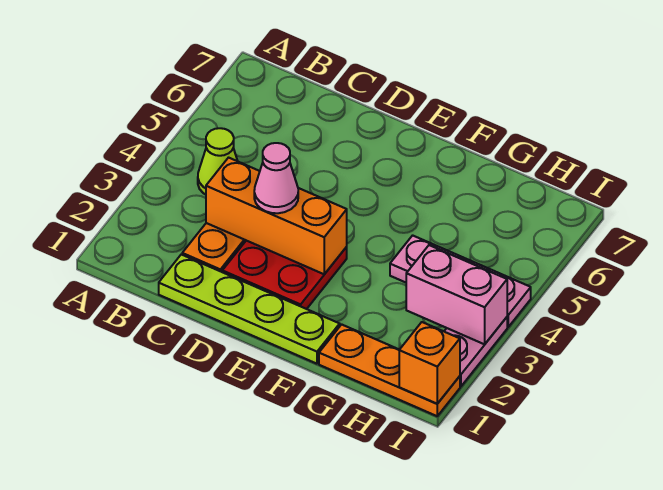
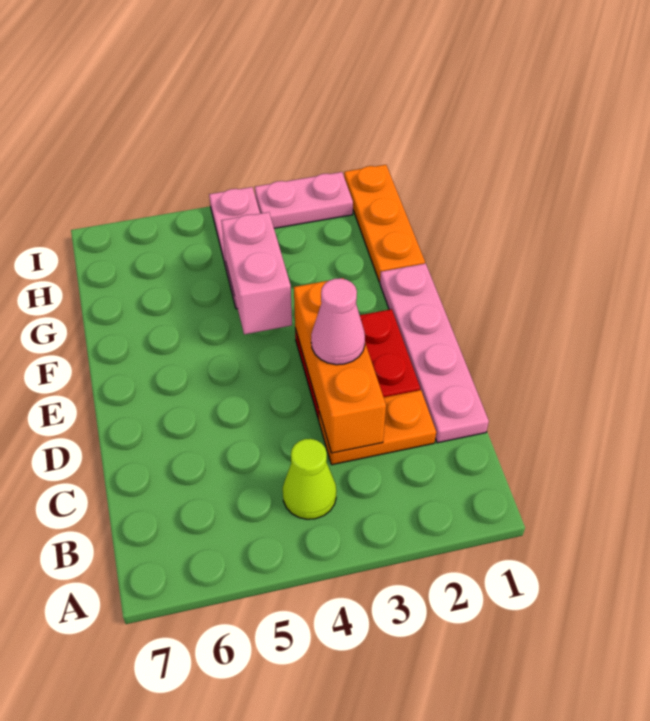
lime plate C1:F1 level 1 -> pink plate C1:F1 level 1
pink brick H3:I3 level 2 -> pink brick F4:G4 level 2
orange brick I1 level 2 -> none

